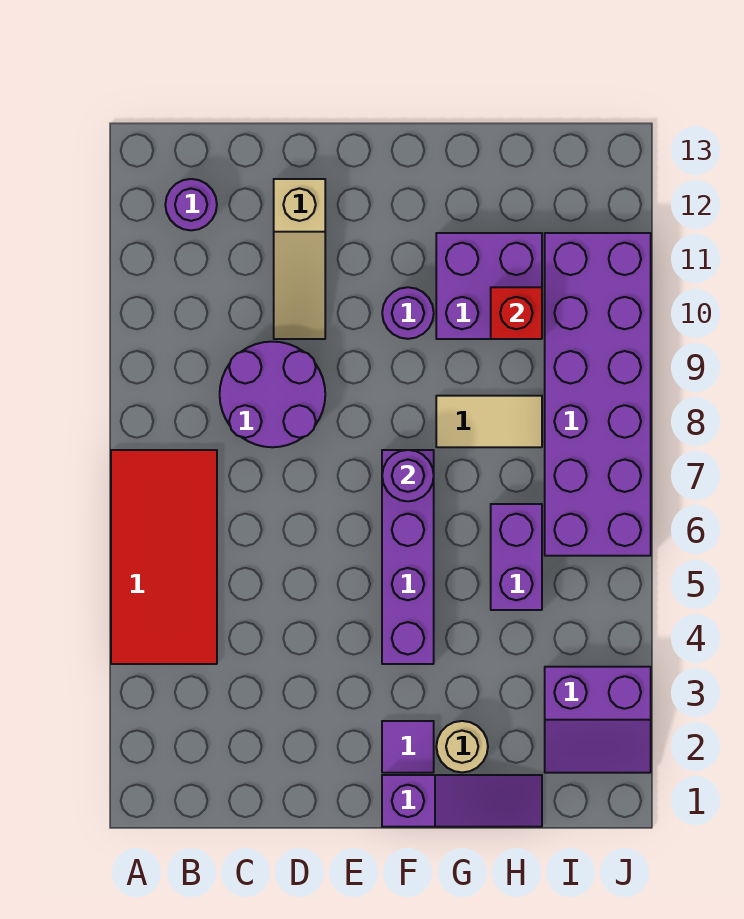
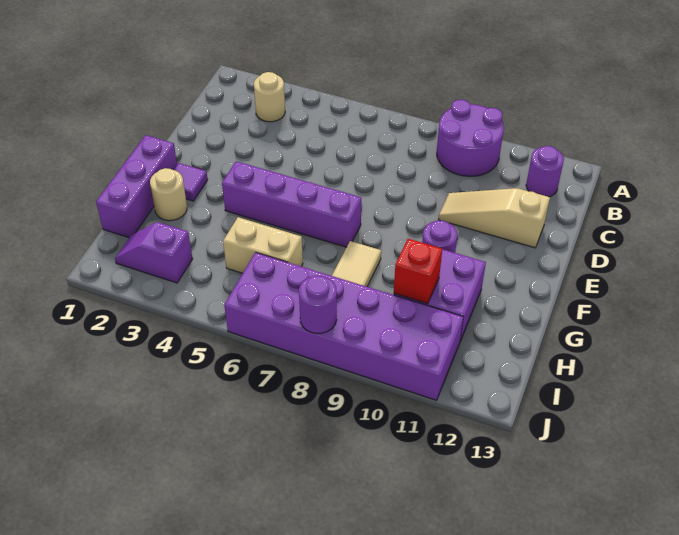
red tile A4:B7 level 1 -> none
none -> tan round brick B3 level 1
purple round brick C8:D9 level 1 -> purple round brick A9:B10 level 1
purple slope F1:H1 level 1 top F -> purple brick F1:H1 level 1
purple round brick F7 level 2 -> purple round brick J8 level 2
purple brick H5:H6 level 1 -> tan brick H5:H6 level 1
purple slope I2:J3 level 1 top 3 -> purple slope I2:I3 level 1 top 3

